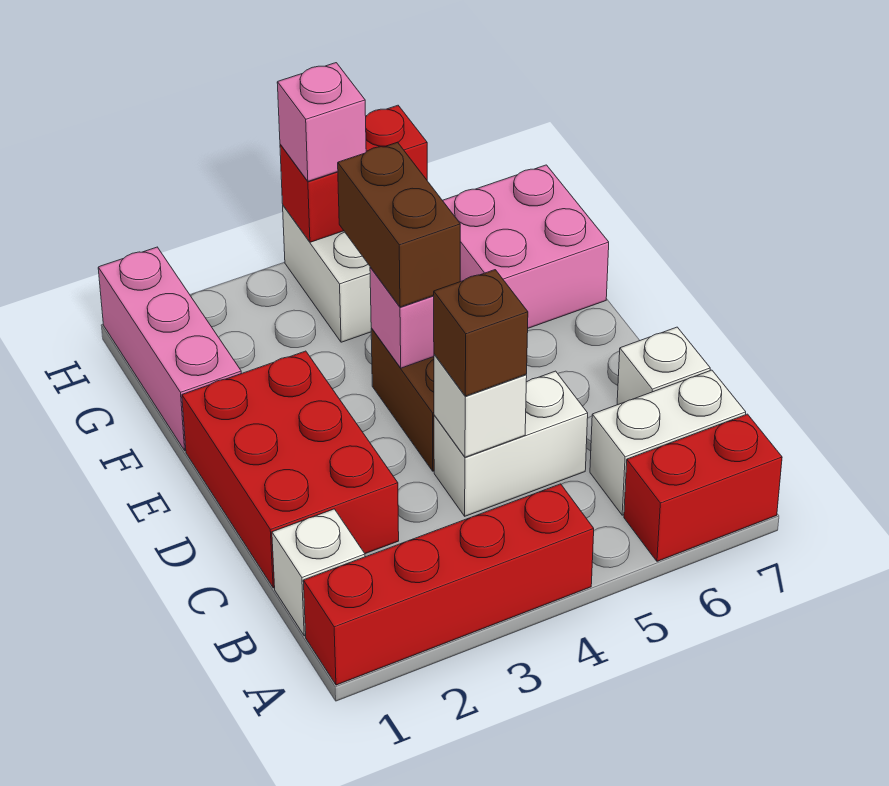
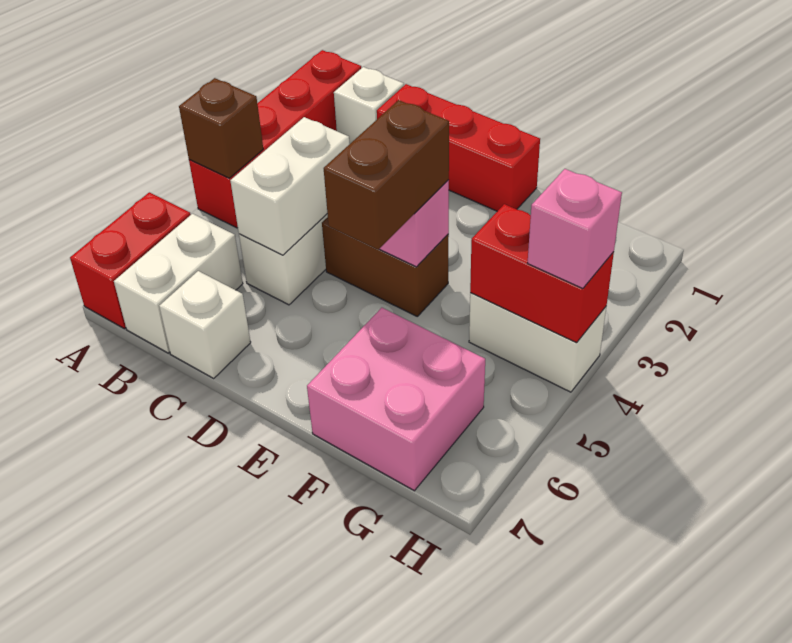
red brick C1:E2 level 1 -> red brick C1:E1 level 1
white brick C4 level 2 -> white brick C4:C5 level 2
brown brick C4 level 3 -> brown brick A4 level 2
brown brick E4:F4 level 3 -> brown brick E4:E5 level 3
pink brick F1:H1 level 1 -> none
red brick H4:H5 level 2 -> red brick G4:H4 level 2

